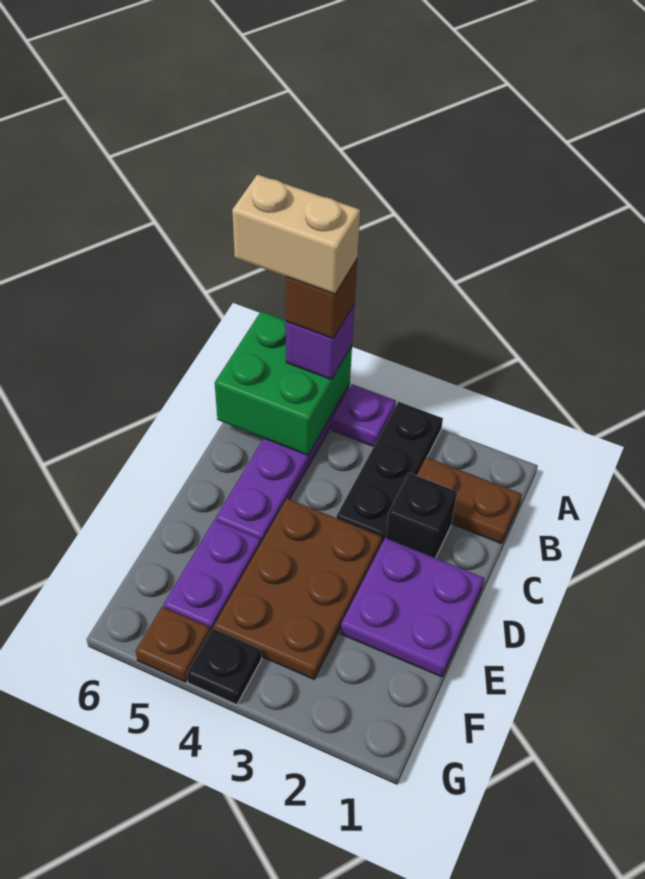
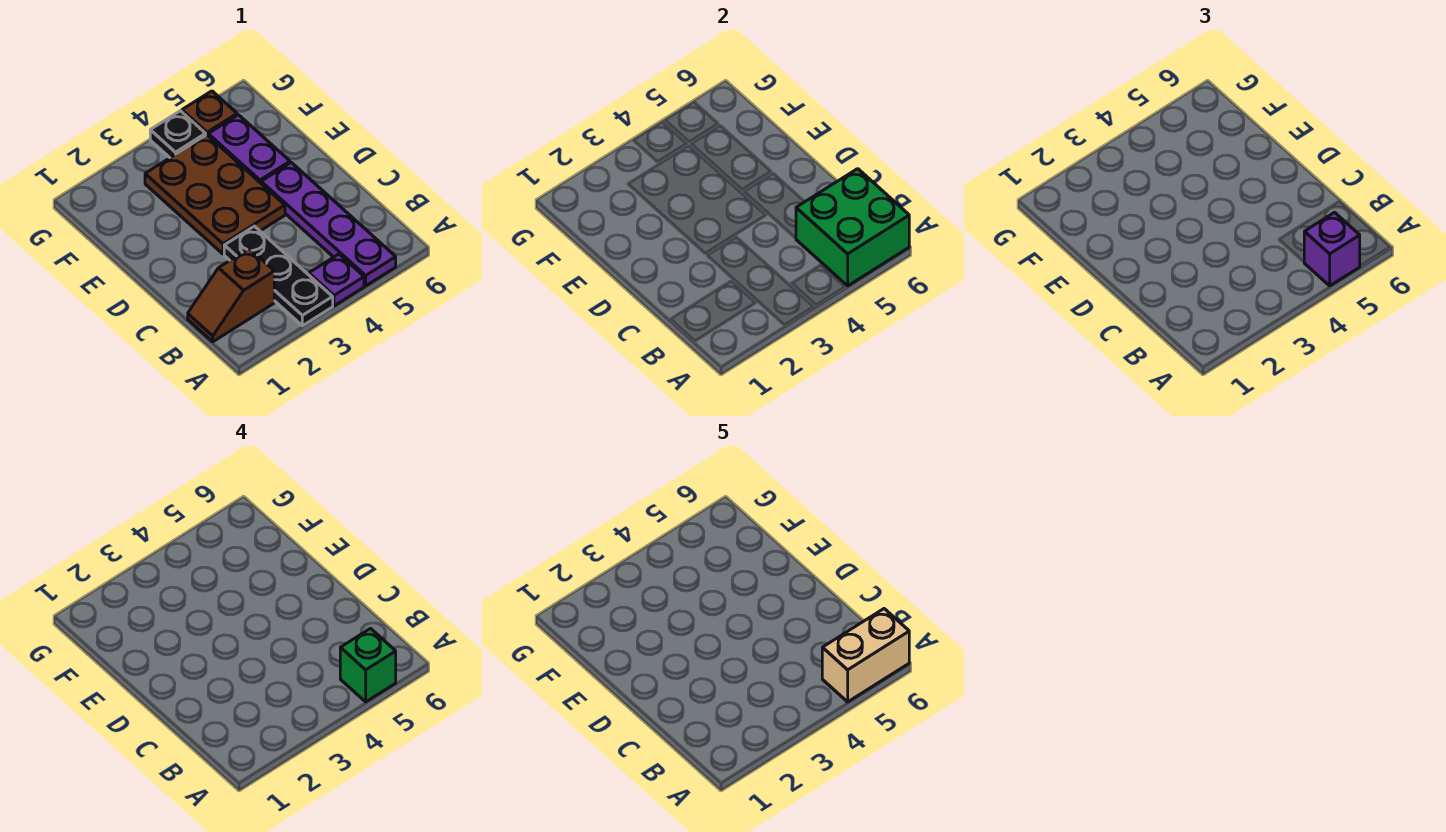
brown brick A5 level 4 -> green brick A5 level 4
brown plate B1:B2 level 1 -> brown slope B1:B2 level 1 top 2
black brick C2 level 1 -> none
purple plate D1:E2 level 1 -> none

